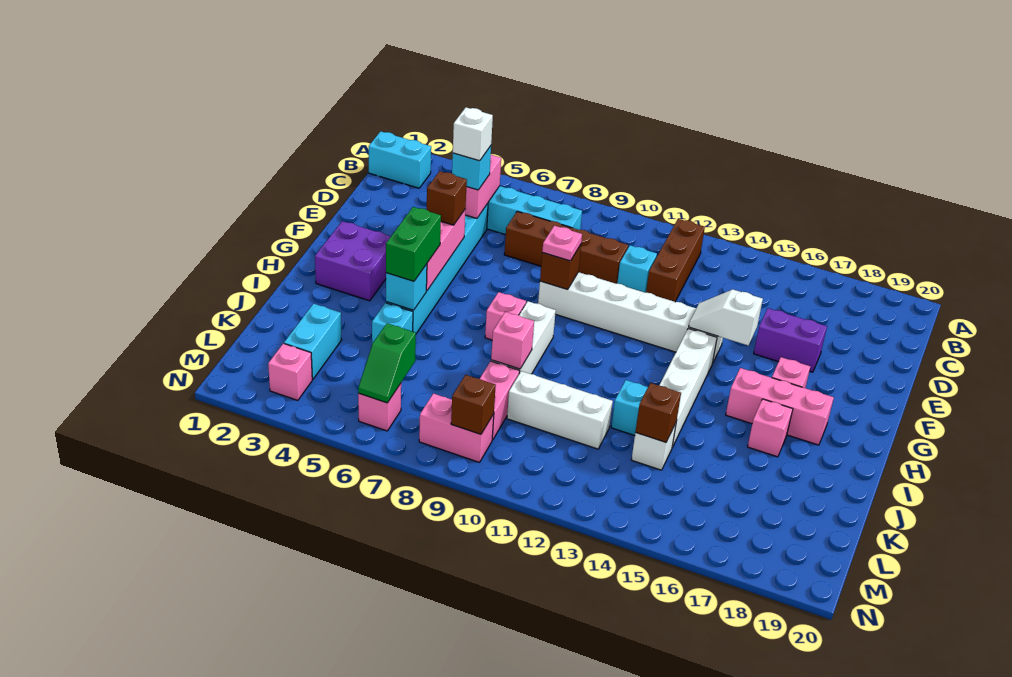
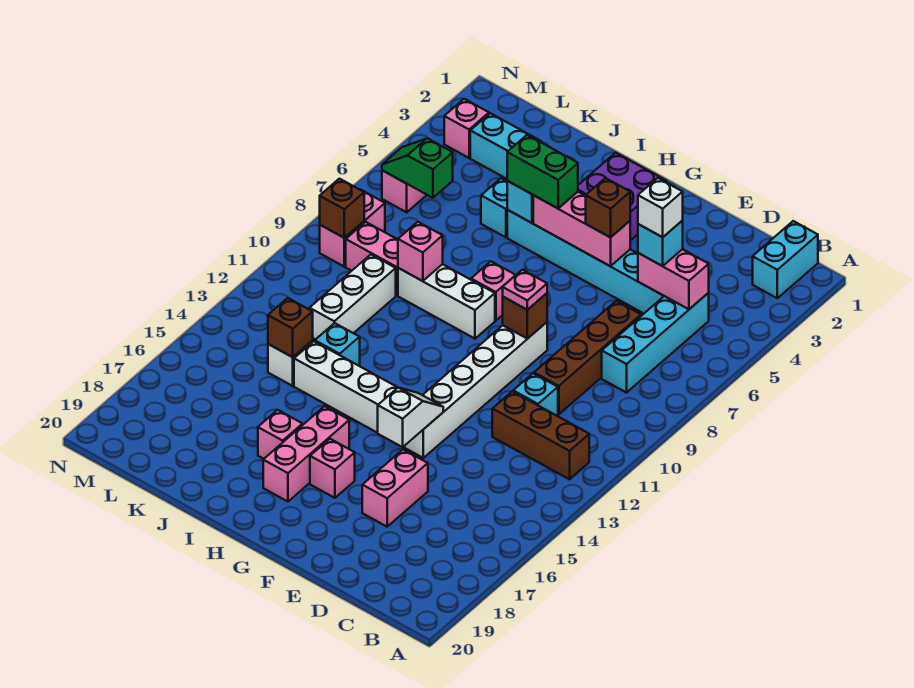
purple brick E16:E17 level 1 -> pink brick E16:E17 level 1

